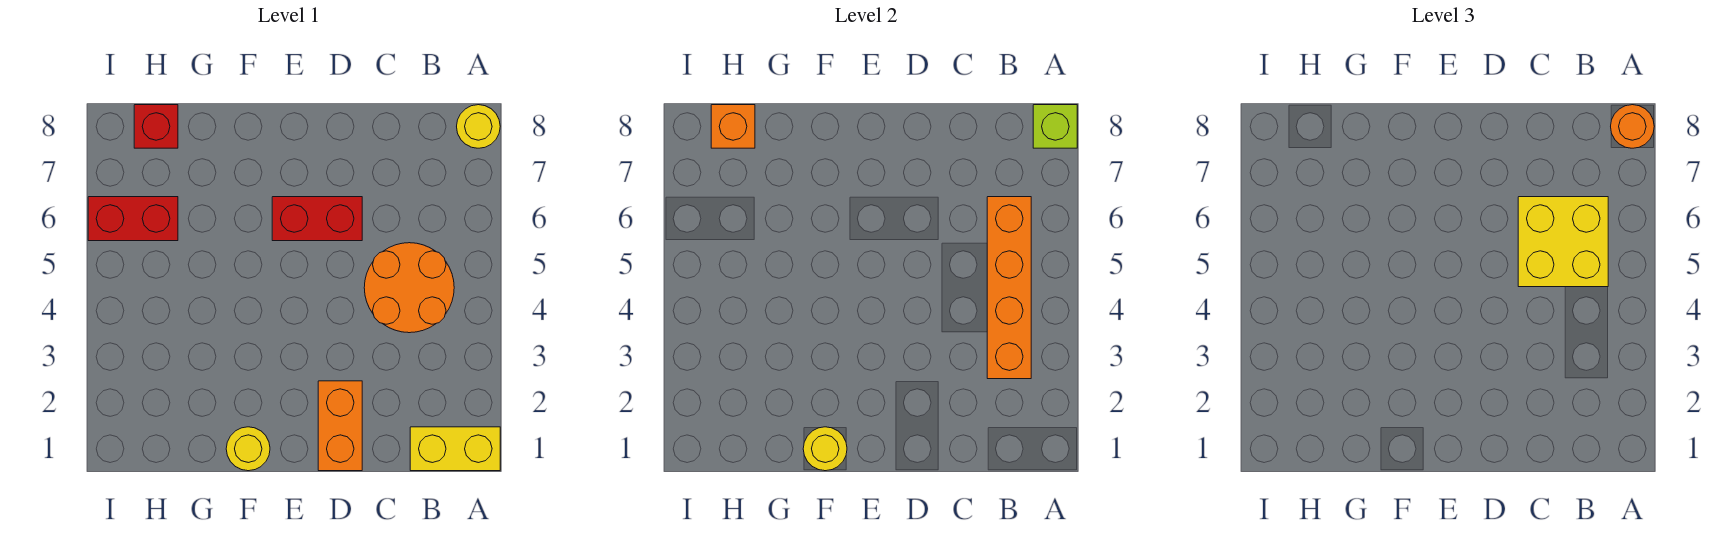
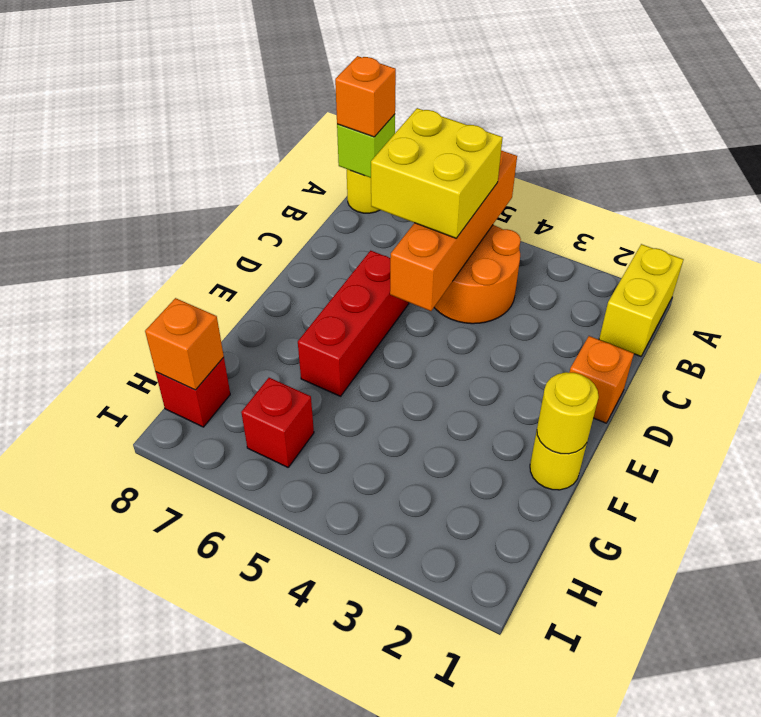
orange round brick A8 level 3 -> orange brick A8 level 3
orange brick B3:B6 level 2 -> orange brick A5:D5 level 2
orange brick D1:D2 level 1 -> orange brick D1 level 1
red brick D6:E6 level 1 -> red brick D6:F6 level 1
red brick H6:I6 level 1 -> red brick H6 level 1

